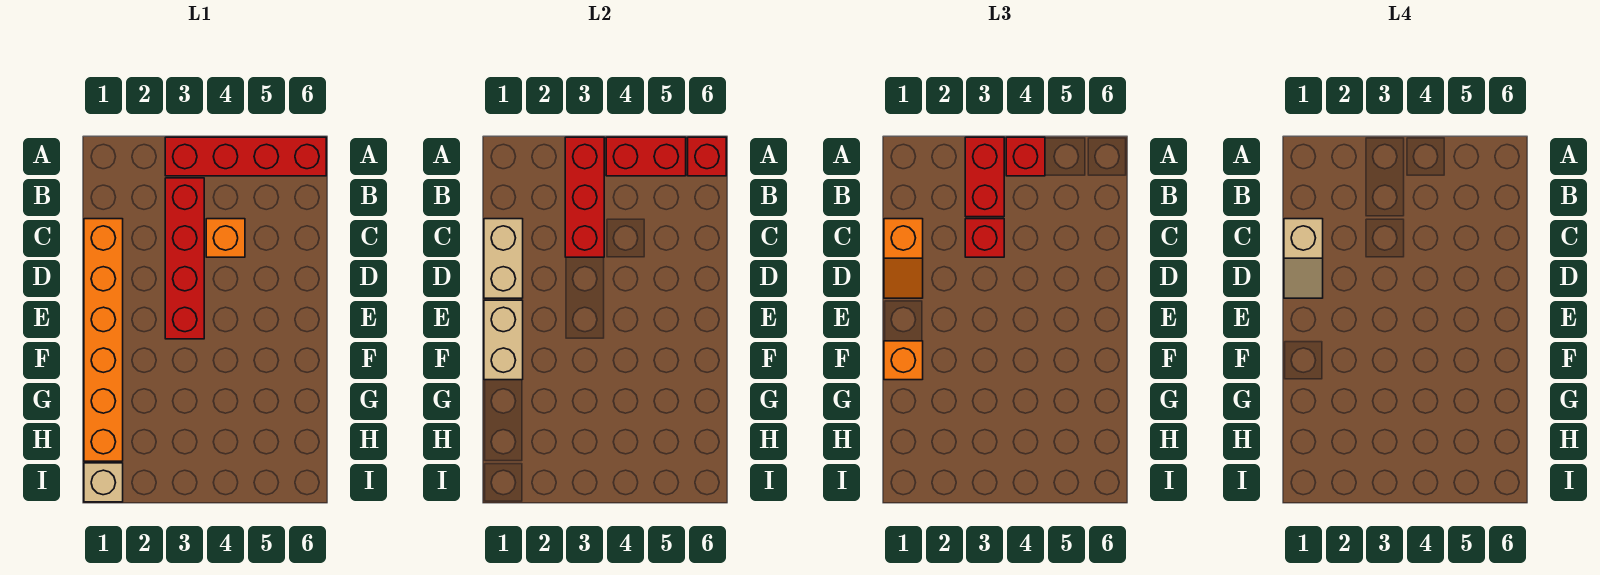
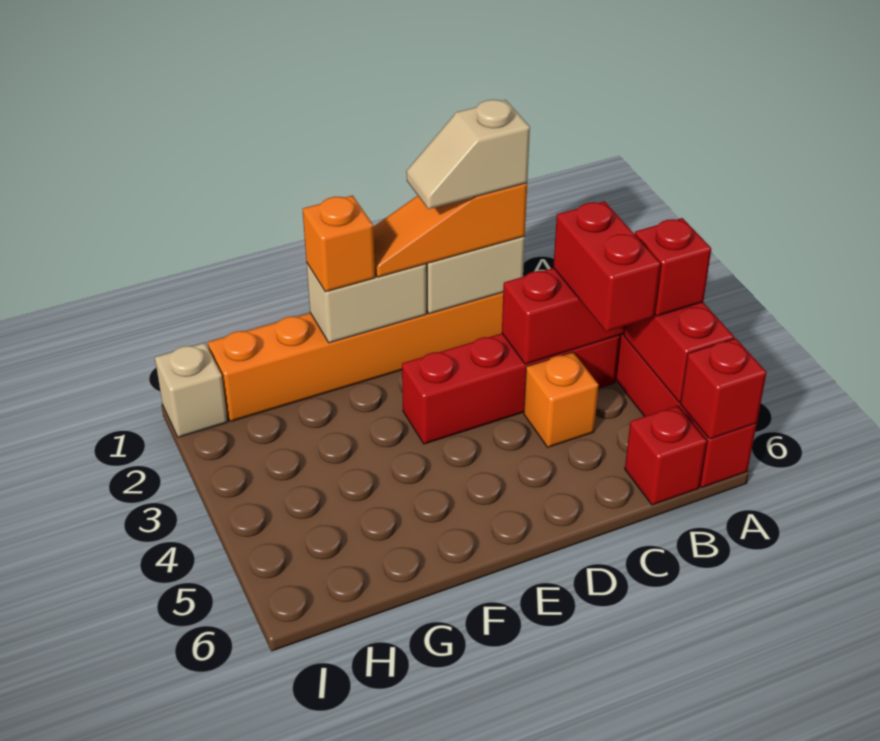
red brick A3:B3 level 3 -> red brick B3:B4 level 3
orange slope C1:D1 level 3 top C -> orange slope C1:E1 level 3 top C
red brick C3 level 3 -> red brick B6 level 1

